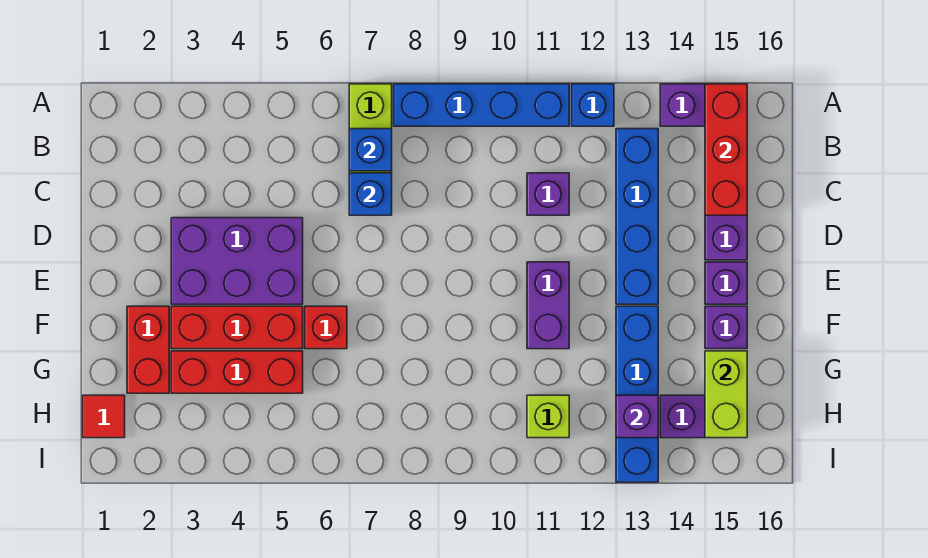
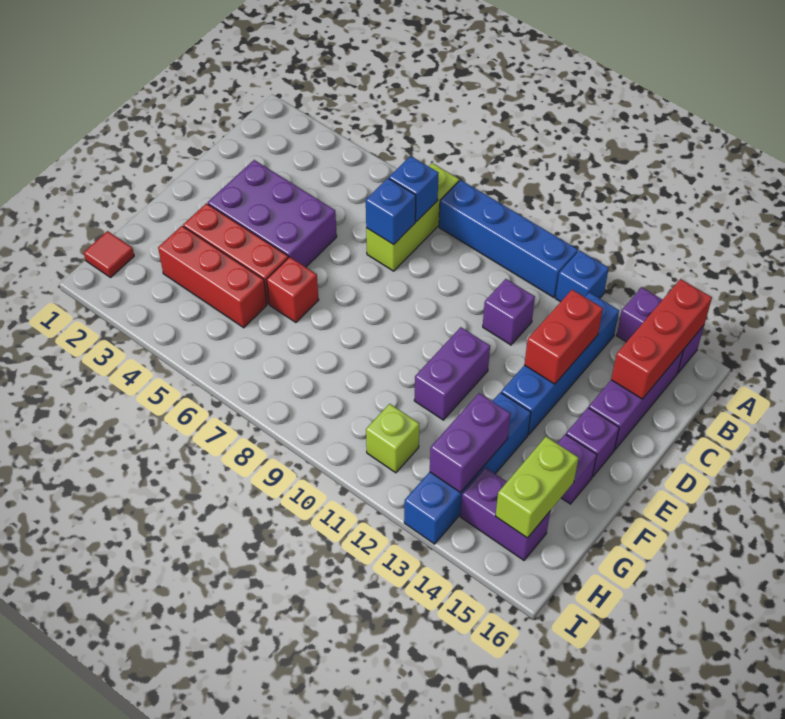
red brick F2:G2 level 1 -> red brick C13:D13 level 2
purple brick H13 level 2 -> purple brick G13:H13 level 2

